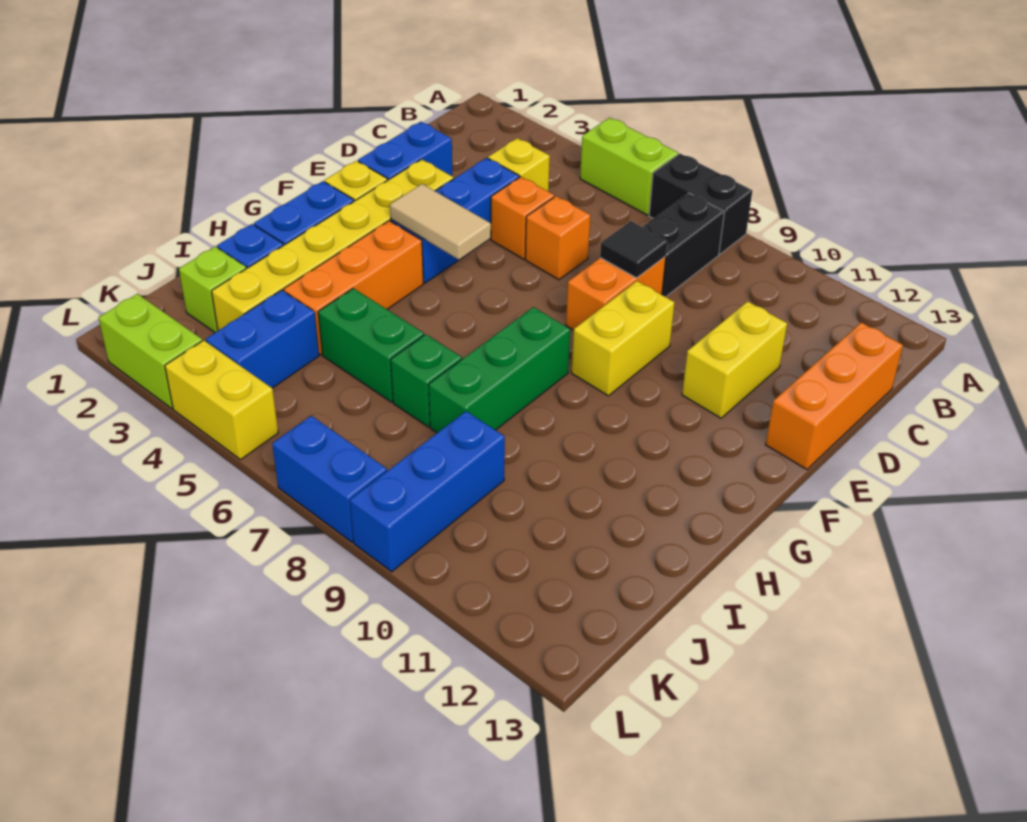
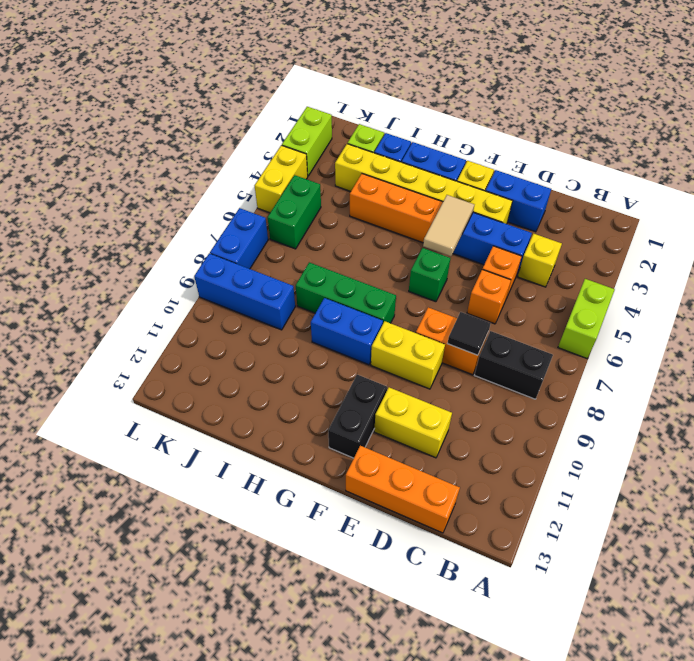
black brick A7:A8 level 1 -> black brick F11:F12 level 1
green brick I5:I6 level 1 -> green brick K5:K6 level 1
green brick I7 level 1 -> green brick F6 level 1
blue brick J4:K4 level 1 -> blue brick G9:H9 level 1

